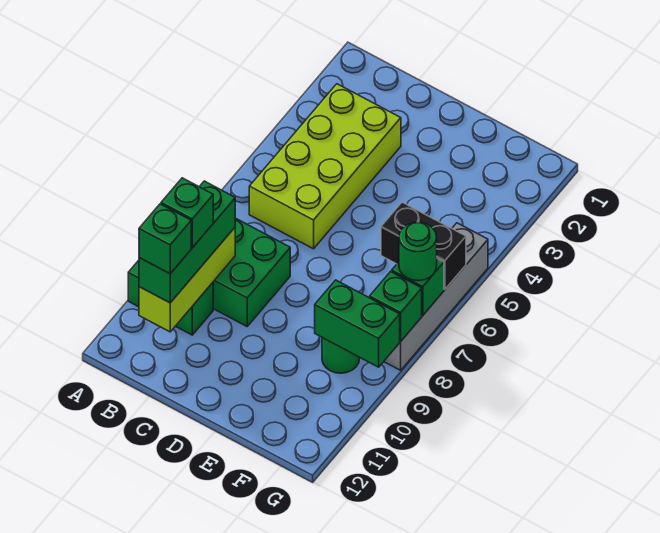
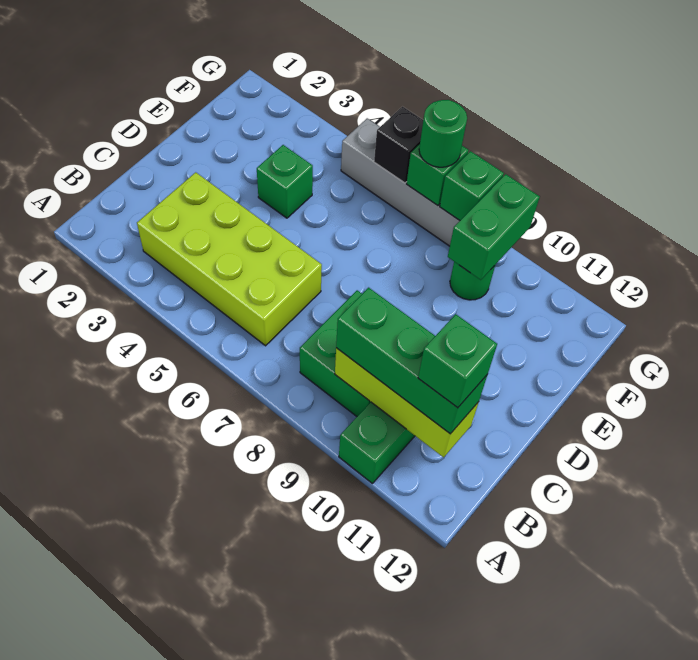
green brick B10 level 4 -> green brick E4 level 1
black brick F6:G6 level 2 -> black brick G6 level 2

